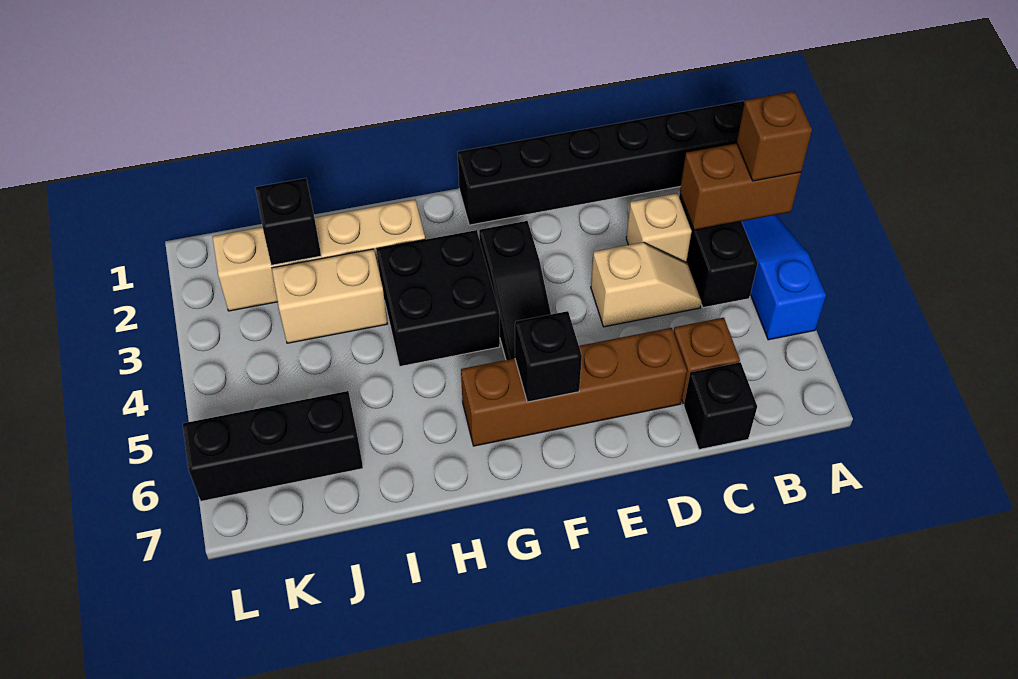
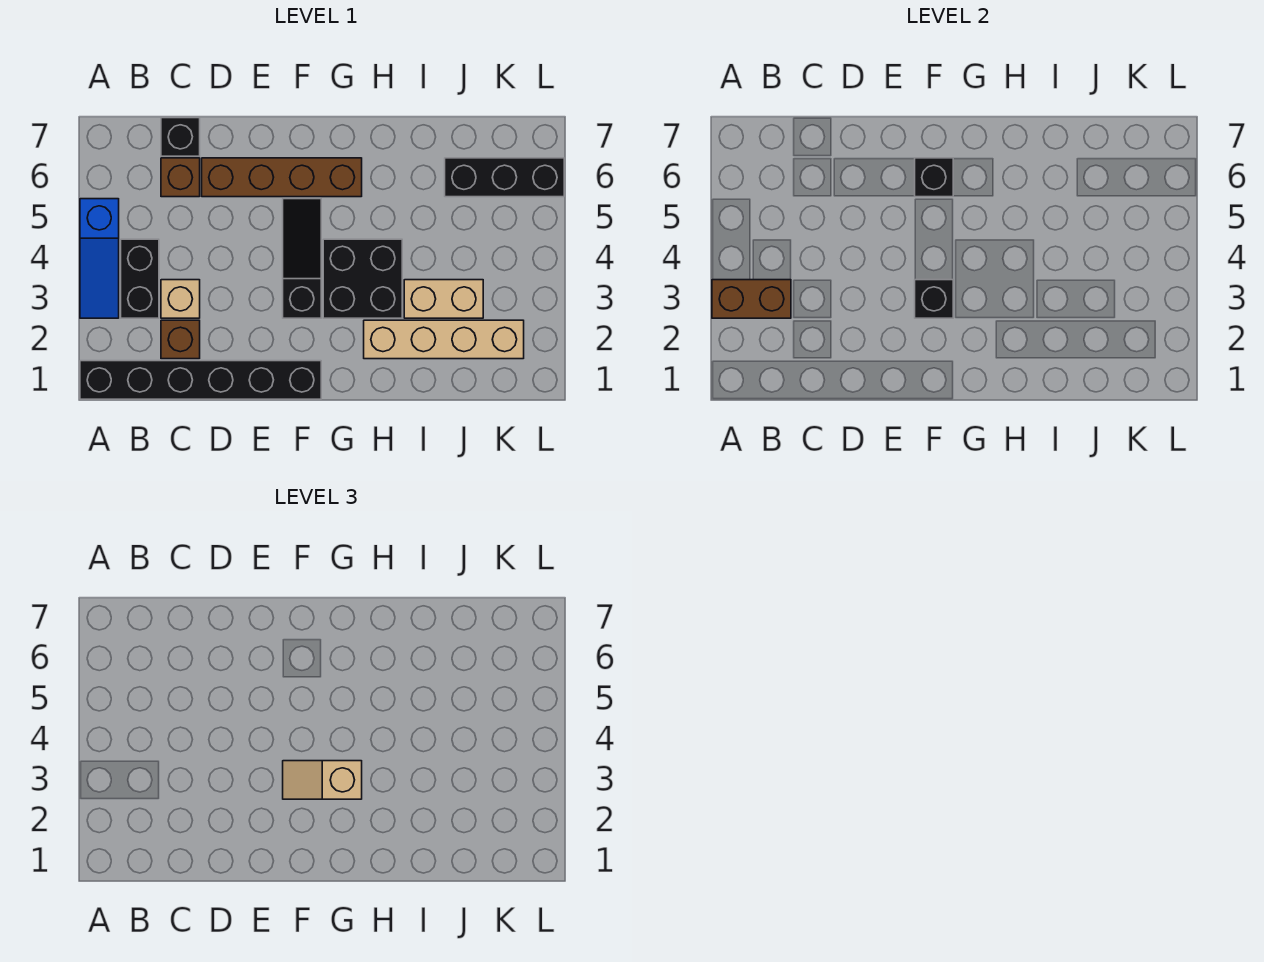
brown brick A3 level 3 -> brown brick C2 level 1
tan slope C4:D4 level 1 top D -> tan slope F3:G3 level 3 top G
black brick J2 level 2 -> black brick F3 level 2

